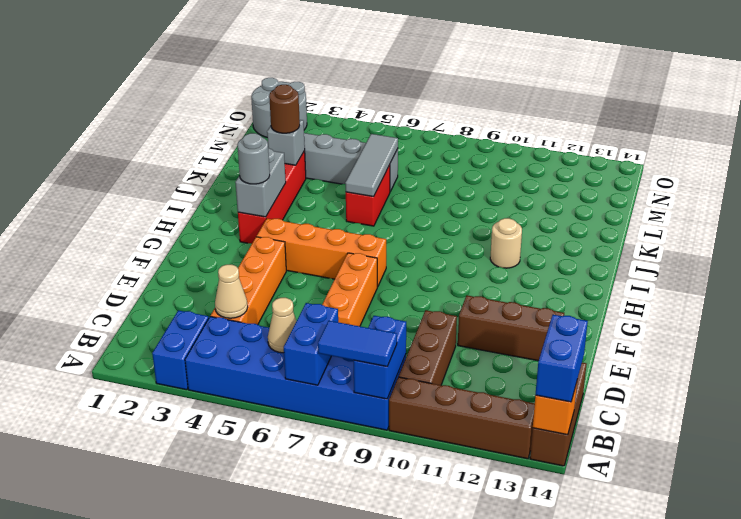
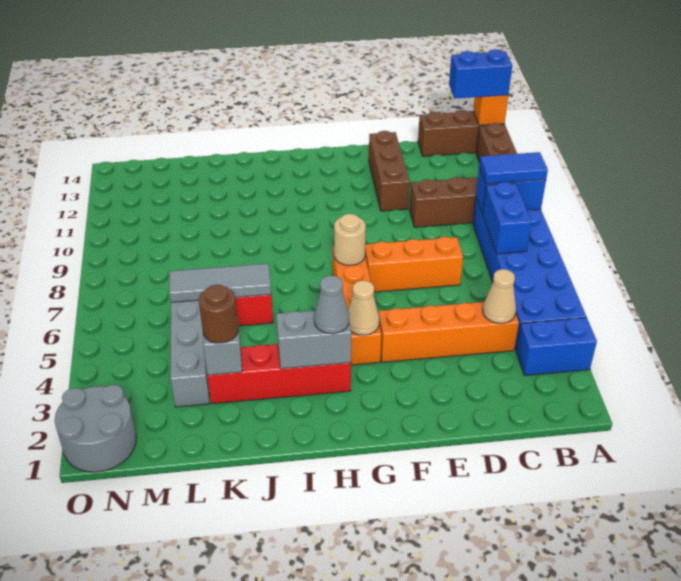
blue brick A7:B7 level 2 -> blue brick B7:B8 level 2
blue tile A8:A9 level 3 -> blue tile A9:B9 level 3
tan cone B6 level 2 -> tan cone G4 level 2
grey round brick H3 level 3 -> grey cone H3 level 3
tan round brick I11 level 1 -> tan round brick G7 level 2

